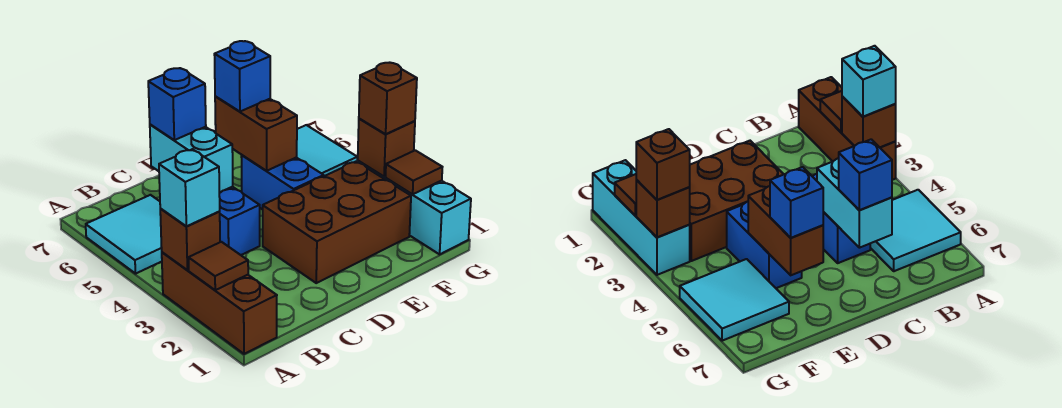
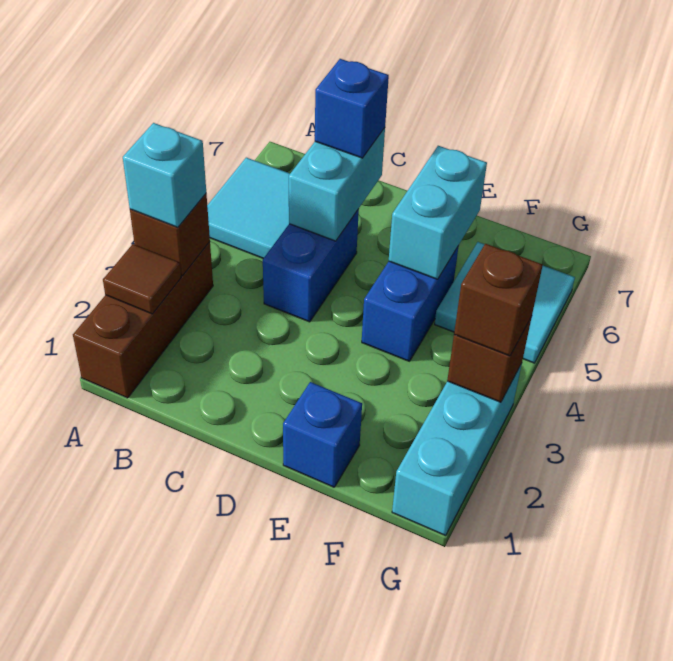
brown brick D2:F3 level 1 -> none
brown brick E5:E6 level 2 -> cyan brick E5:E6 level 2
blue brick E6 level 3 -> blue brick E1 level 1
brown tile G2 level 2 -> none

